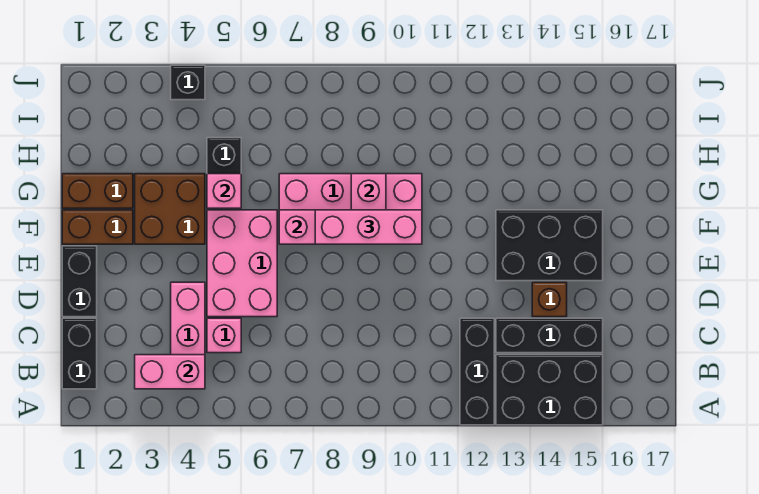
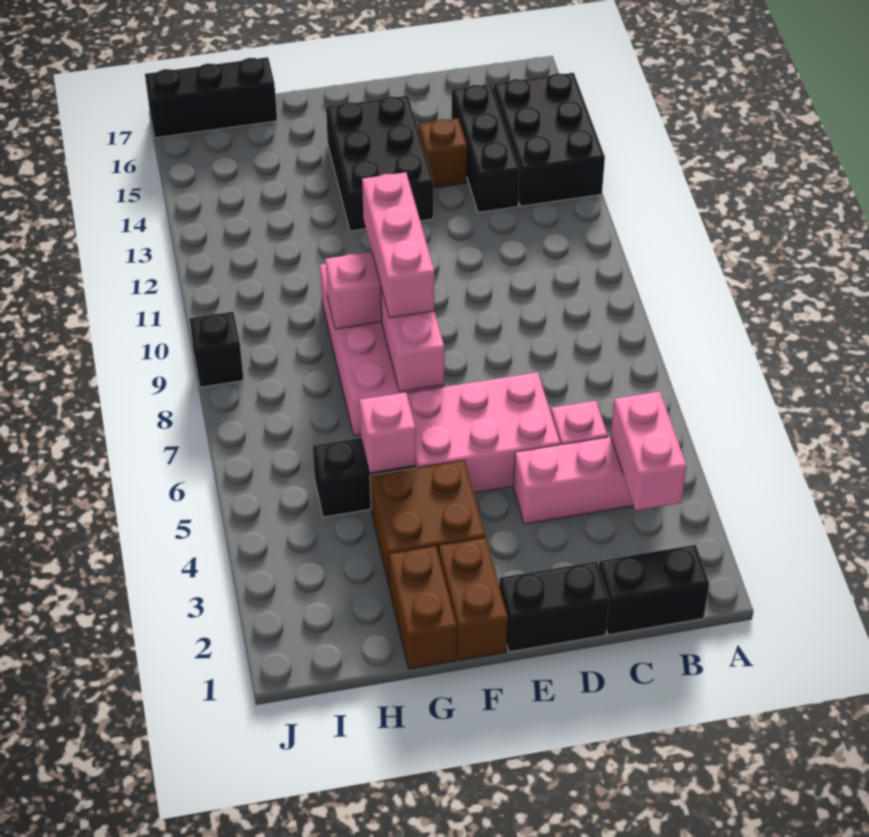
black brick A12:C12 level 1 -> black brick H17:J17 level 1
black brick J4 level 1 -> black brick J9 level 1

